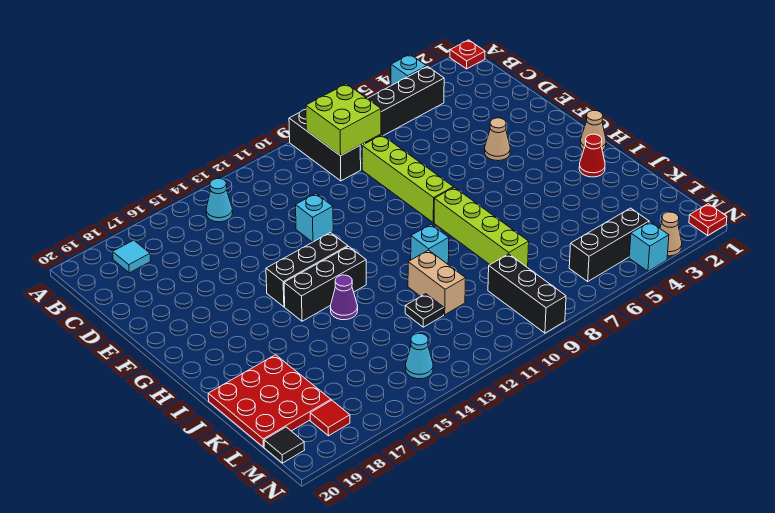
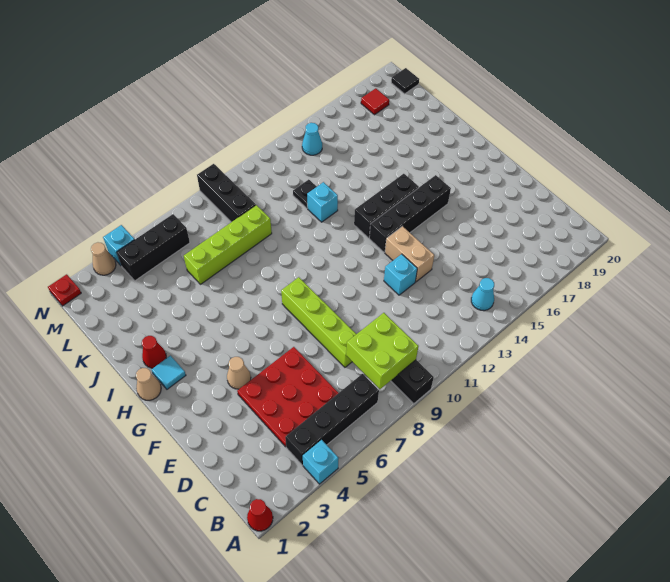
red plate A1 level 1 -> red cone A1 level 1
cyan tile B18 level 1 -> cyan tile H2 level 1
black brick G13:G15 level 1 -> black brick G13:G16 level 1
lime brick H8:K8 level 1 -> lime brick K6:K9 level 1
cyan brick I10 level 1 -> cyan brick J12 level 1
purple cone I14 level 1 -> none
tan brick J11:K11 level 1 -> tan brick E13:F13 level 1
red plate J18:L20 level 1 -> red plate C4:E6 level 1

